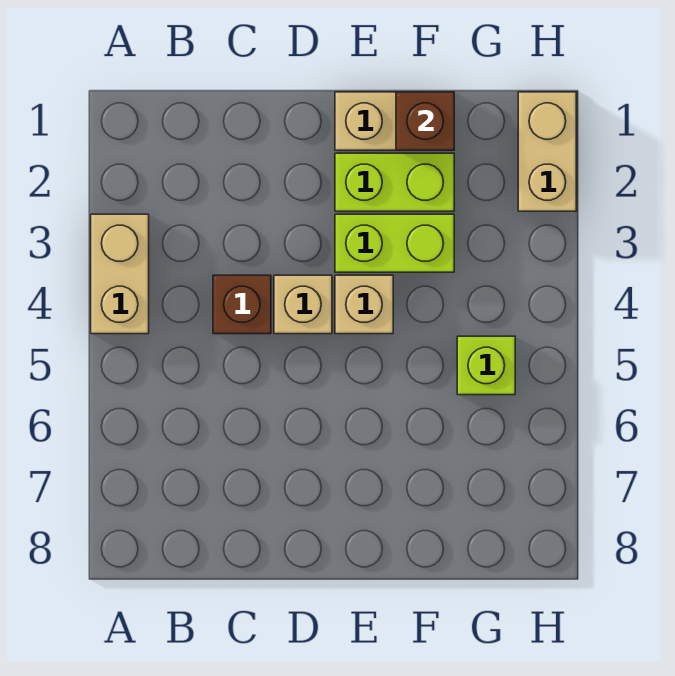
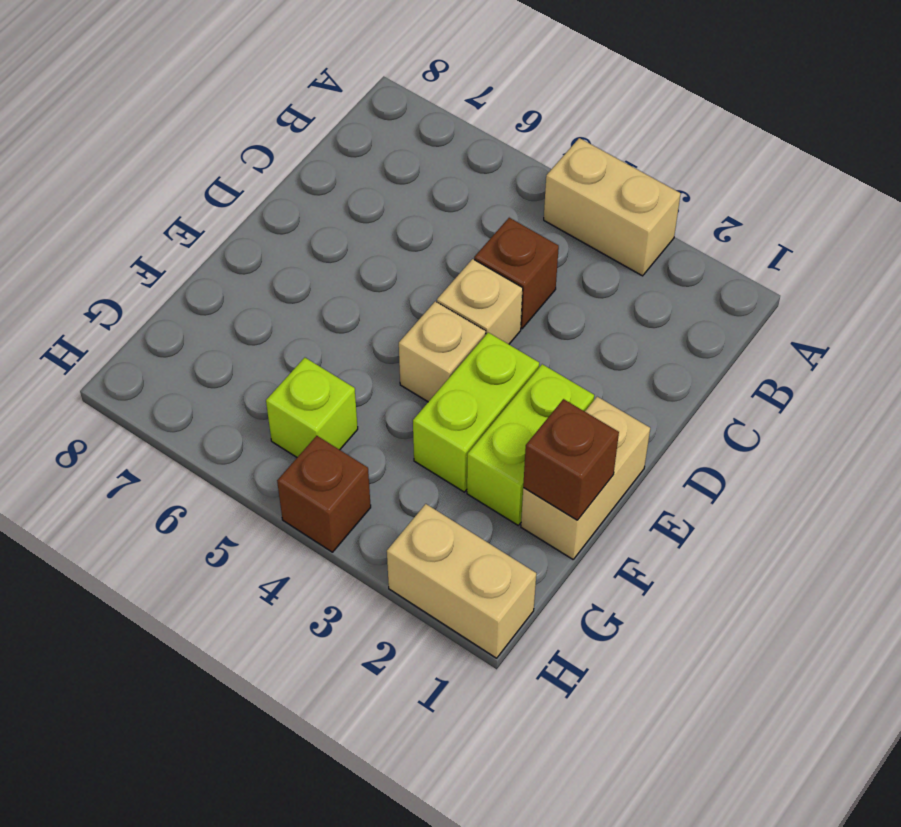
none -> brown brick H4 level 1

